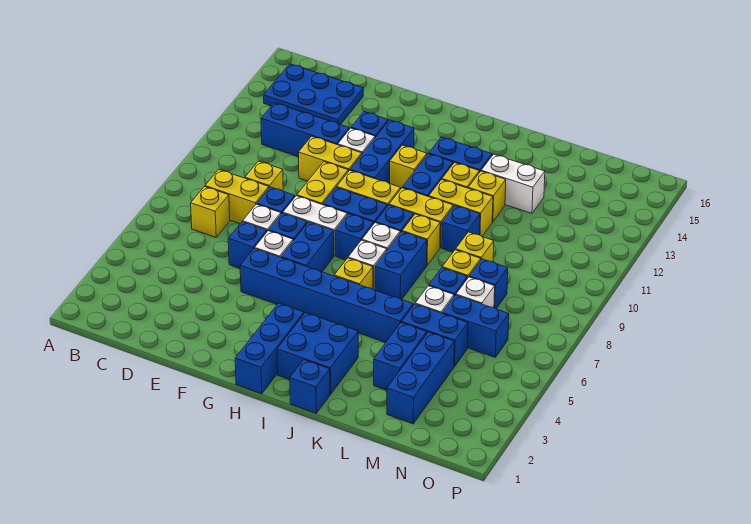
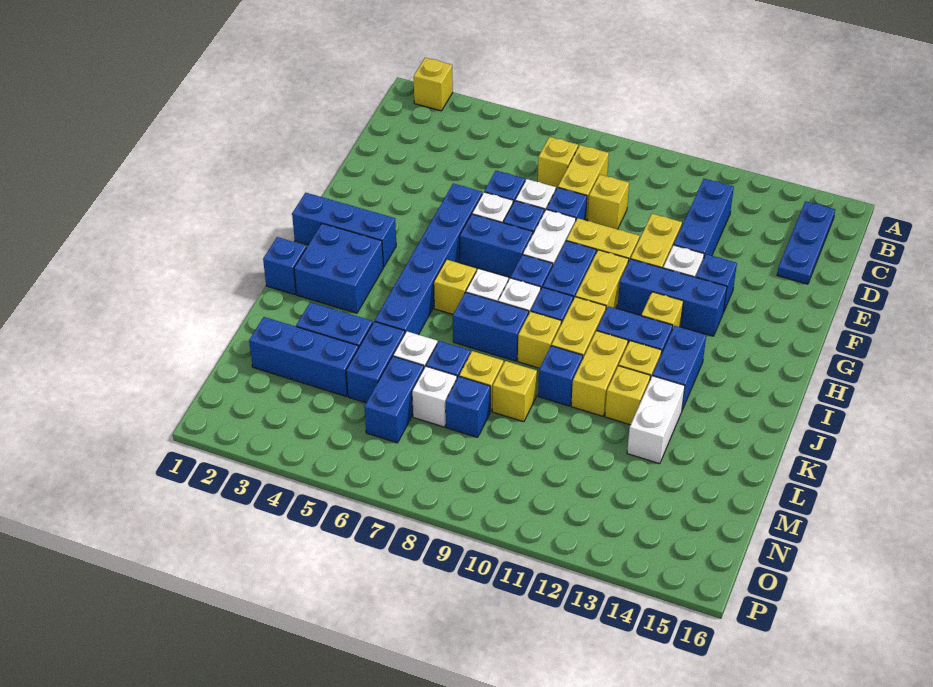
none -> yellow brick A2 level 1
blue plate B14:D15 level 1 -> blue plate B15:D15 level 1

